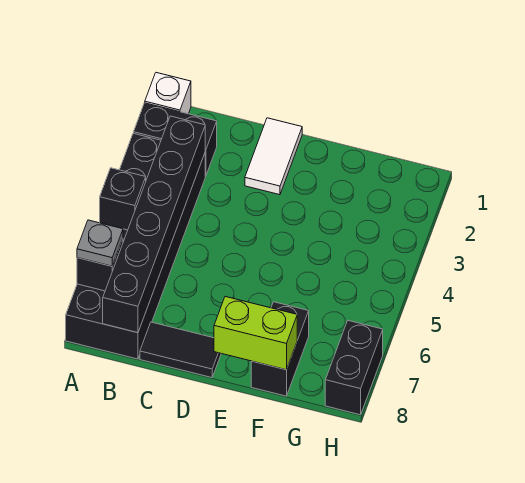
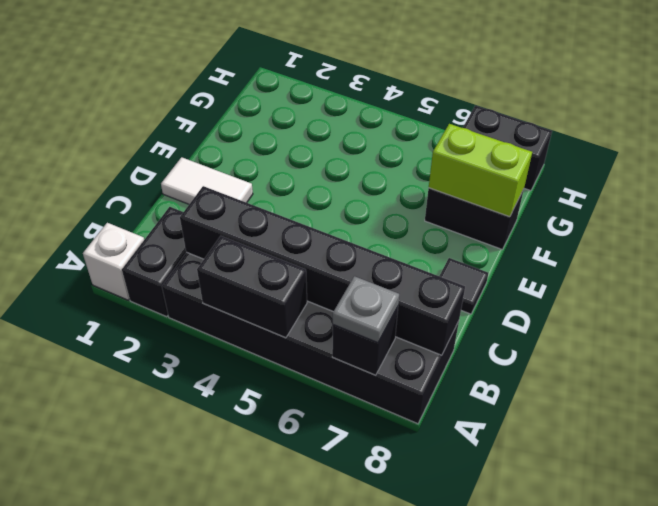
black brick A5 level 2 -> black brick A4:A5 level 2
black tile C8:D8 level 1 -> black tile D8 level 1
lime brick E8:F8 level 2 -> lime brick F7:F8 level 2

